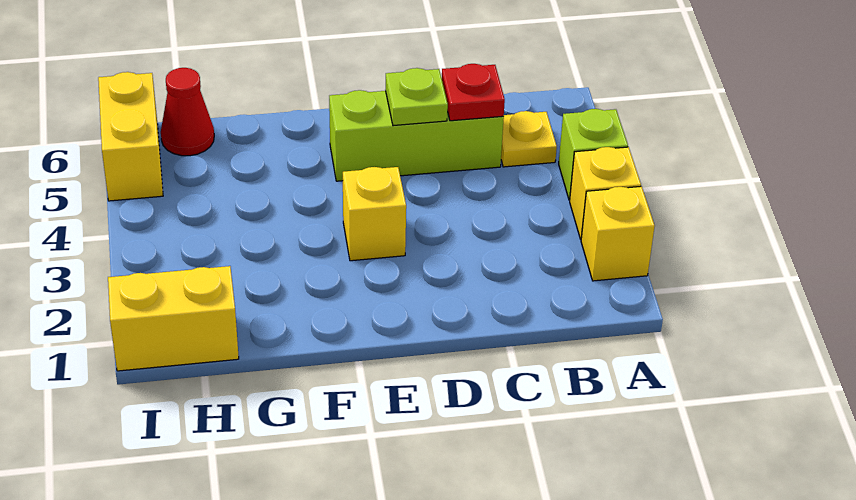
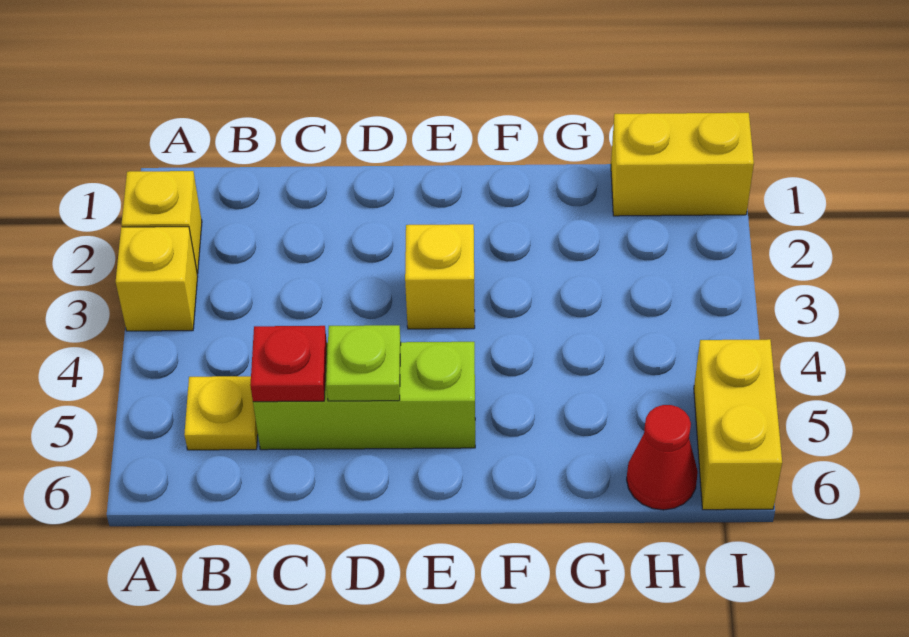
lime brick A4 level 1 -> none

